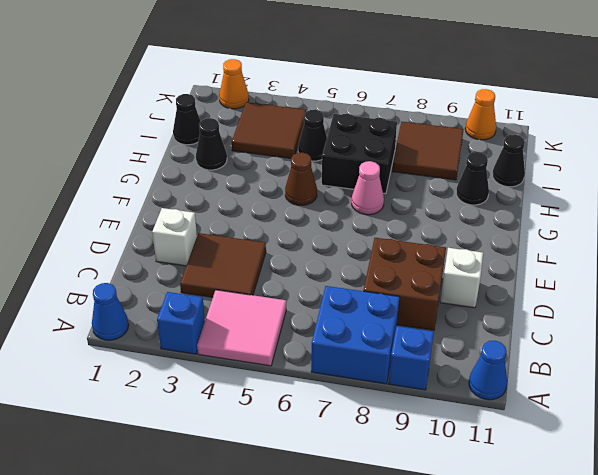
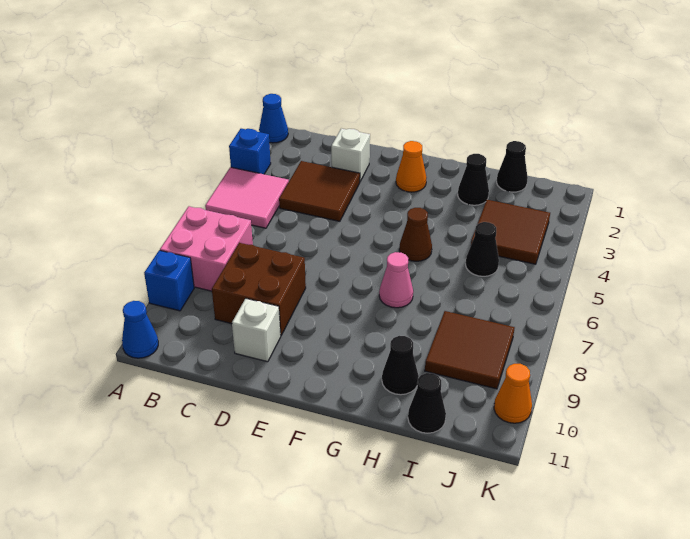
blue brick A7:B8 level 1 -> pink brick A7:B8 level 1
black brick H6:I7 level 1 -> none
orange cone K2 level 1 -> orange cone F2 level 1

